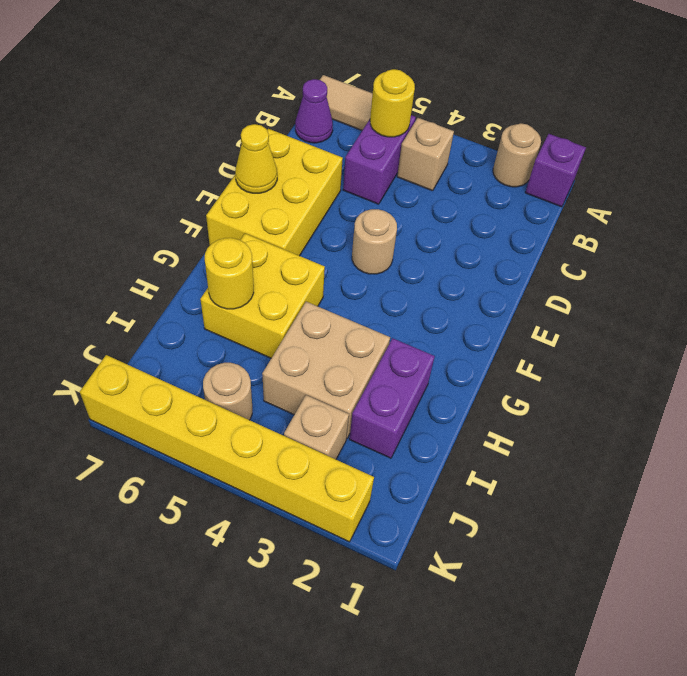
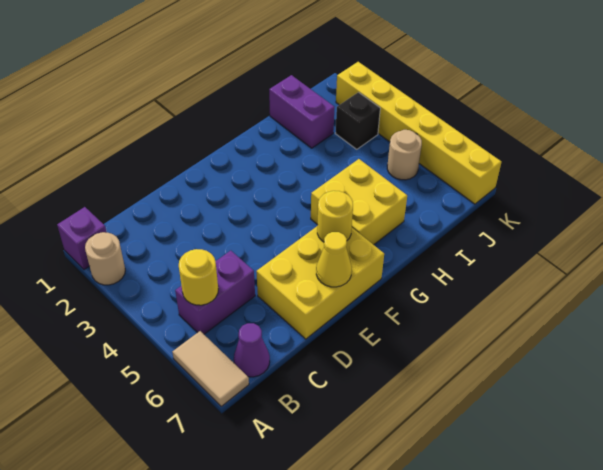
tan brick B4 level 1 -> none
tan round brick E4 level 1 -> none
purple brick H2:I2 level 1 -> purple brick I1:I2 level 1
tan brick H3:I4 level 1 -> none
yellow round brick H6 level 2 -> yellow round brick F6 level 2
tan brick J3 level 1 -> black brick J3 level 1

